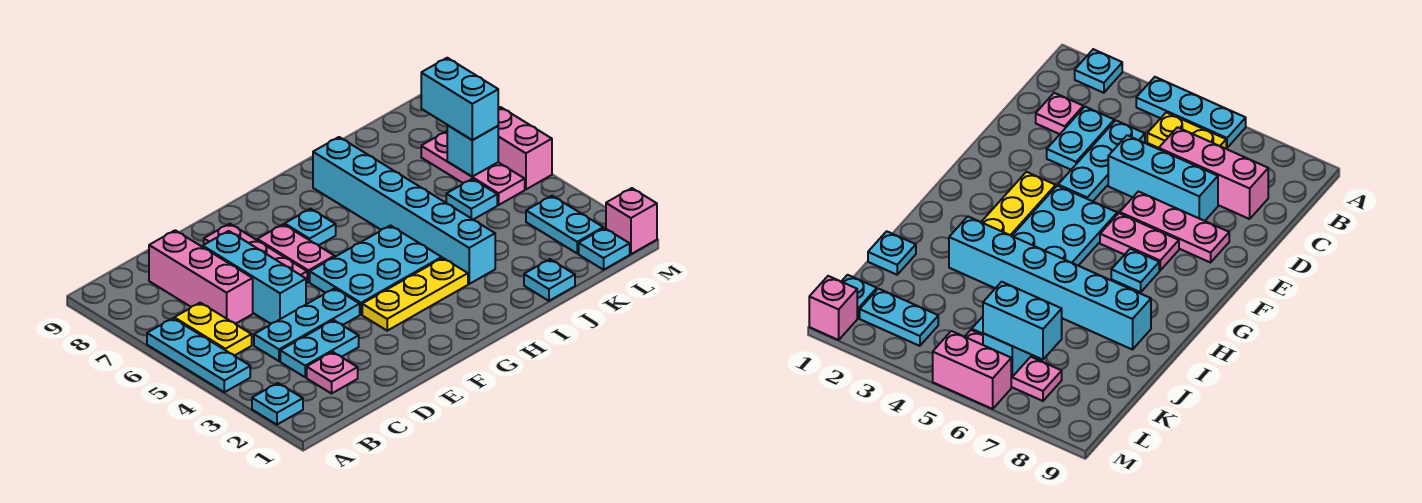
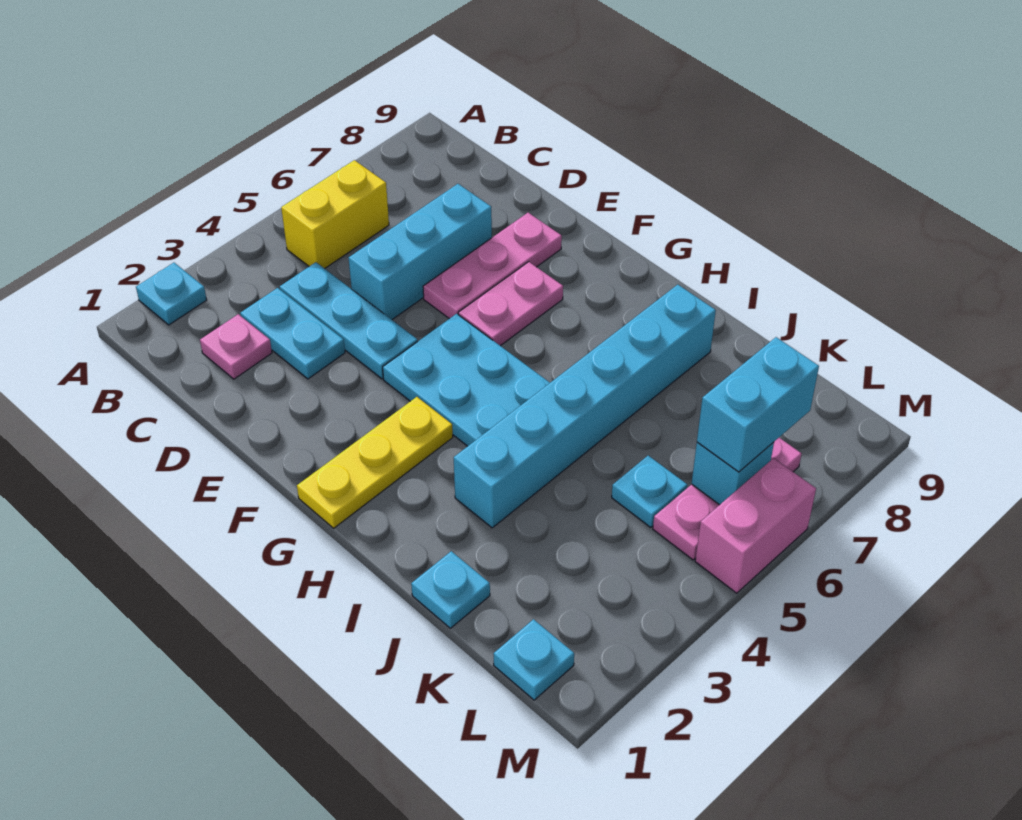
cyan plate A4:A6 level 1 -> none
yellow plate B5:B6 level 1 -> yellow brick B5:B6 level 1
pink brick C6:C8 level 1 -> none
yellow plate F3:H3 level 1 -> yellow plate G1:G3 level 1
cyan plate G7 level 1 -> none
cyan plate L2:L3 level 1 -> none
pink brick M1 level 1 -> none

